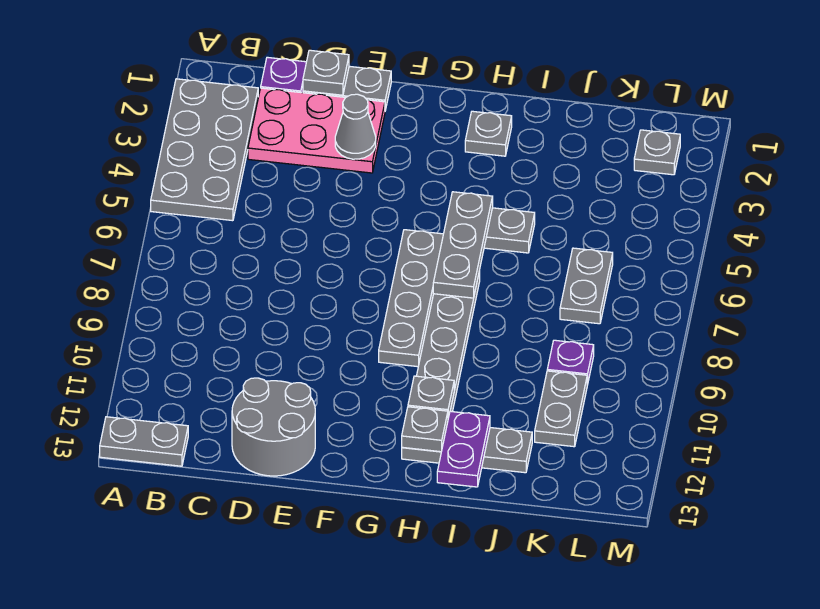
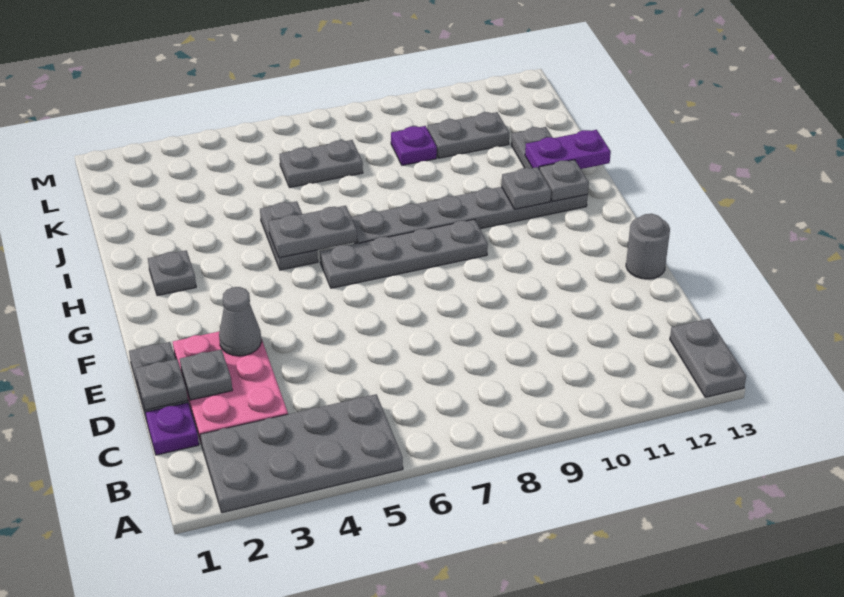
grey round brick D12:E13 level 1 -> grey round brick E13 level 1
grey plate H5:H7 level 2 -> grey plate H5:H6 level 2
grey plate L2 level 1 -> grey plate D2 level 2

